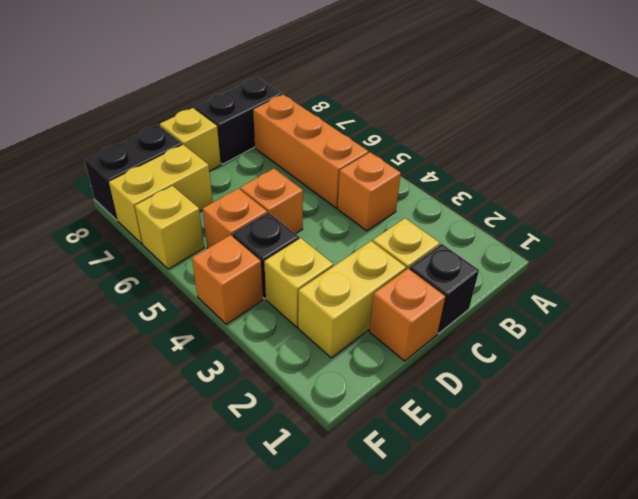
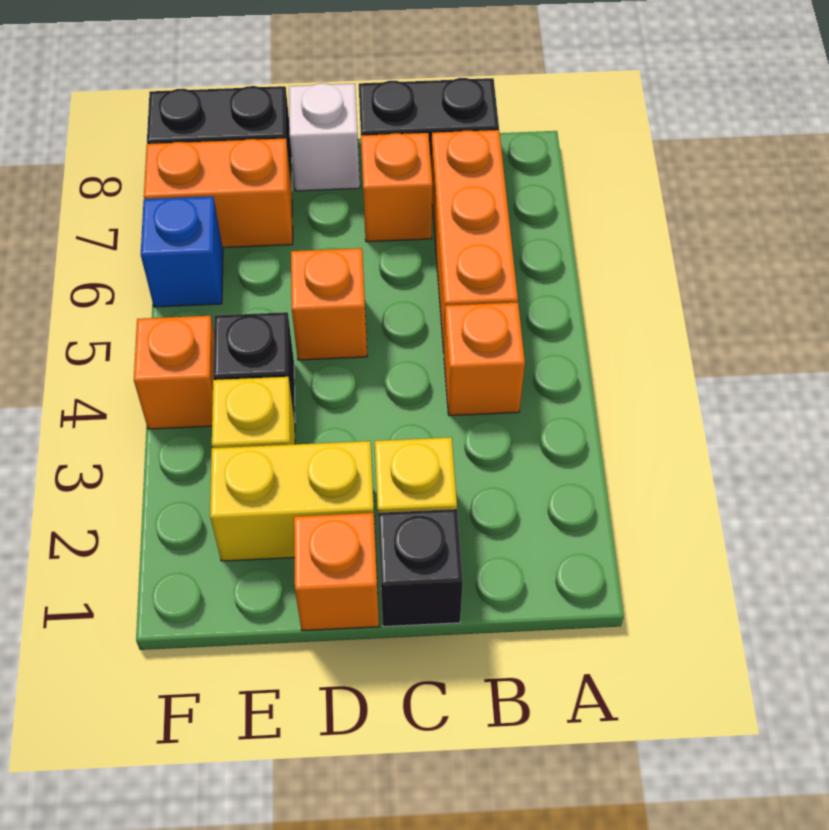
yellow brick D8 level 1 -> white brick D8 level 1
orange brick E5 level 1 -> orange brick C7 level 1
yellow brick E7:F7 level 1 -> orange brick E7:F7 level 1
yellow brick F6 level 1 -> blue brick F6 level 1

